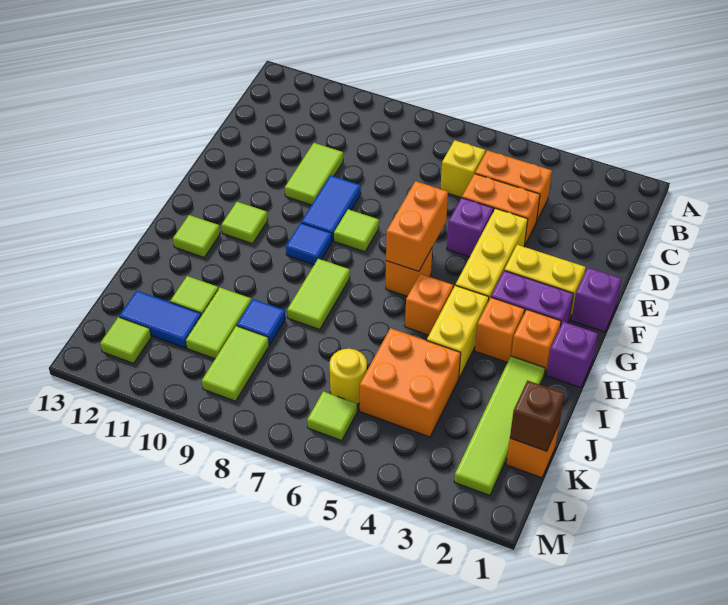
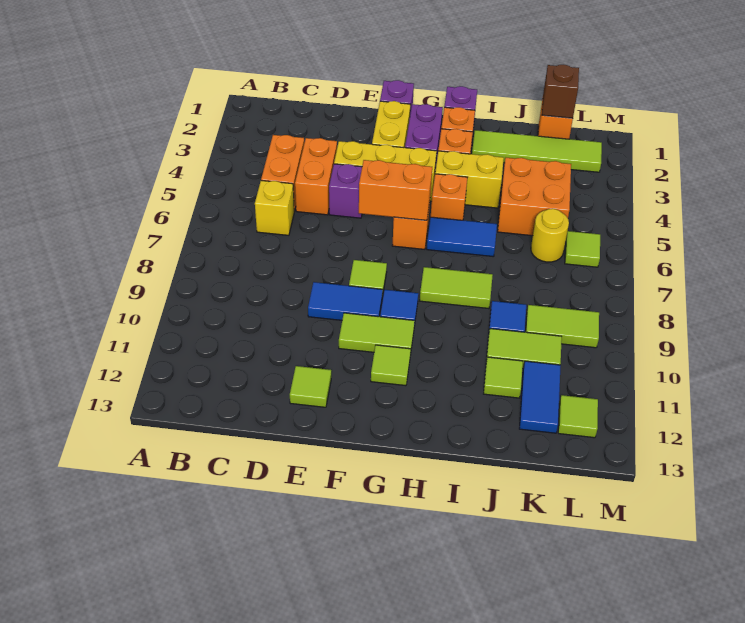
lime tile D10:E10 level 1 -> lime tile F10:G10 level 1
none -> blue tile H6:I6 level 1
lime tile H12 level 1 -> lime tile E12 level 1

